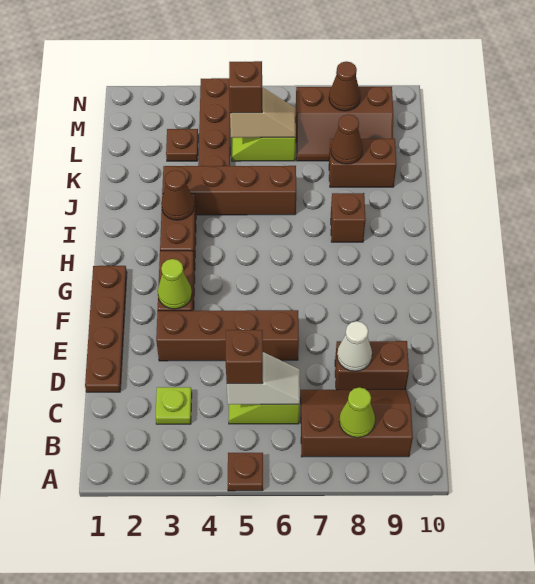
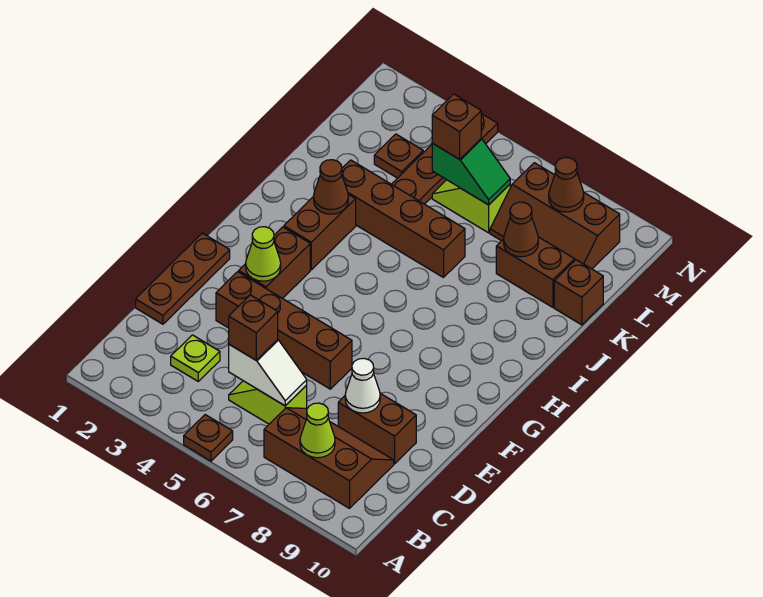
brown plate D1:G1 level 1 -> brown plate D1:F1 level 1
brown brick I8 level 1 -> brown brick K10 level 1
tan slope L5:L6 level 2 top 5 -> green slope L5:L6 level 2 top 5

